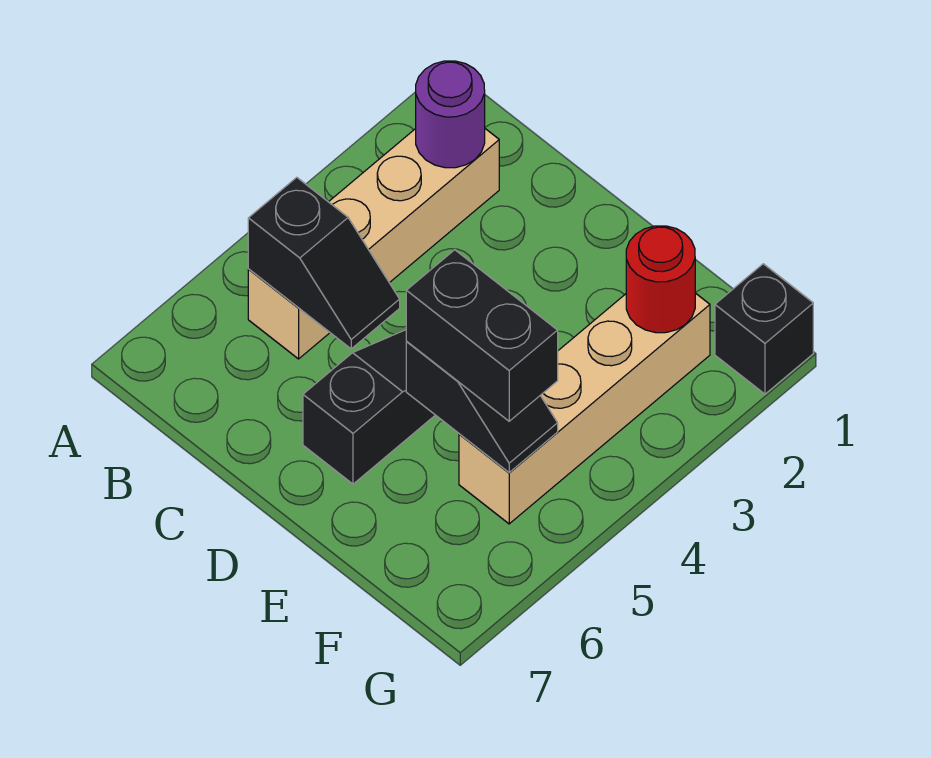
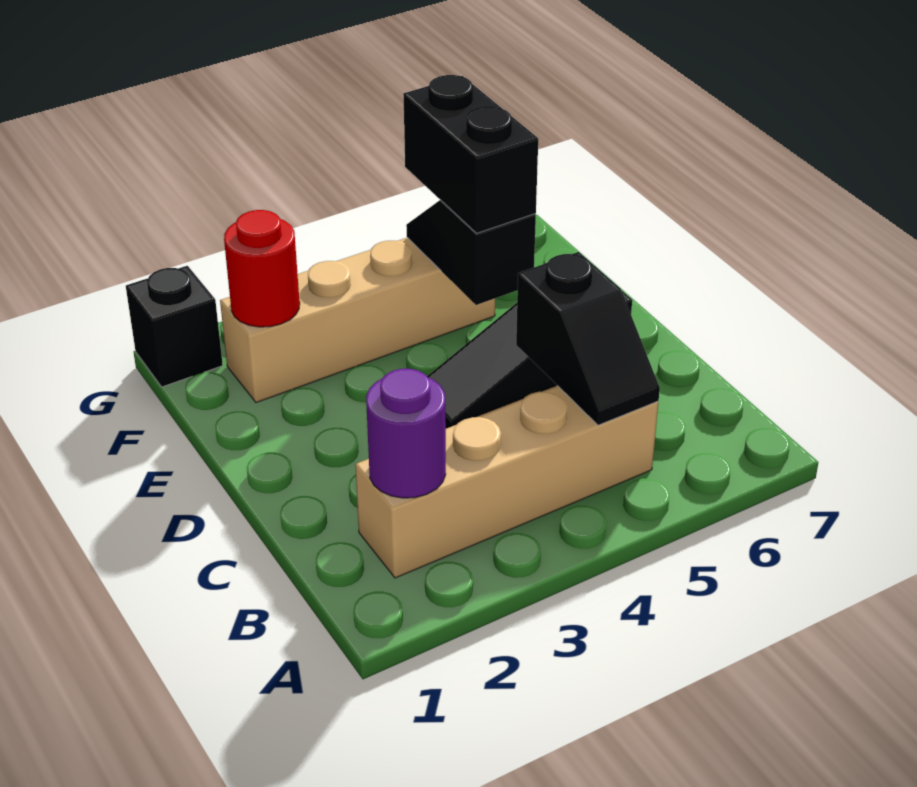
black slope B5:C5 level 2 top B -> black slope B5:C5 level 2 top C

